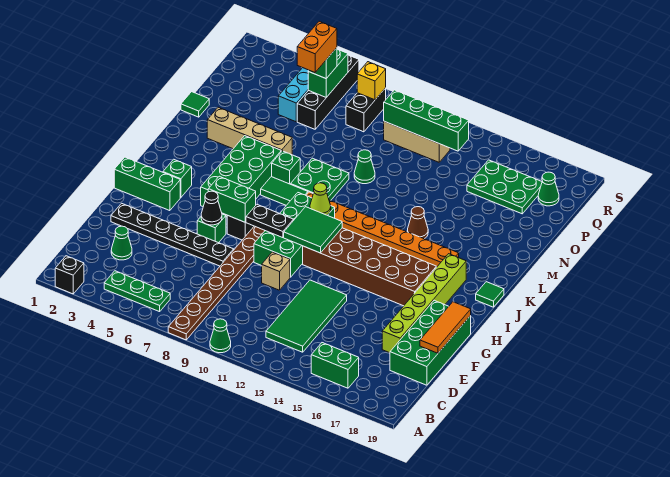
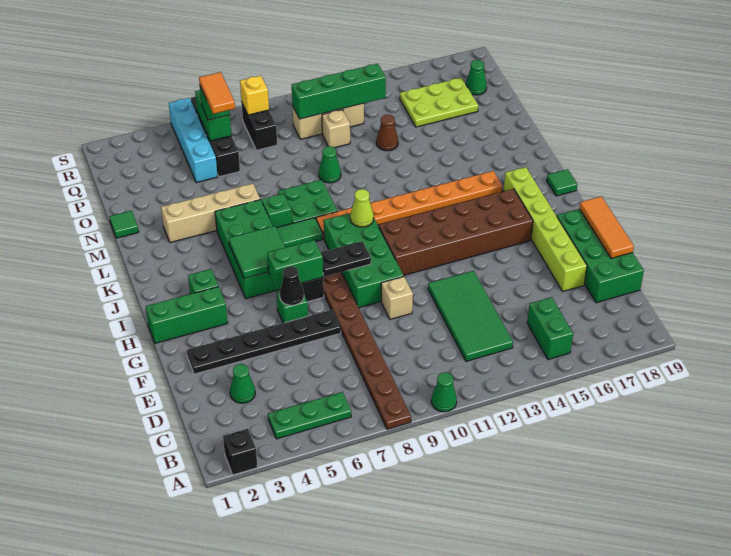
green brick B15:B16 level 1 -> green brick B15:C15 level 1
green tile H10:I11 level 2 -> green tile I5:J6 level 2
brown cone L14 level 1 -> brown cone O13 level 1
orange brick P6:Q6 level 4 -> orange tile P6:Q6 level 4
none -> tan brick P11 level 1
green plate P15:Q17 level 1 -> lime plate P15:Q17 level 1

